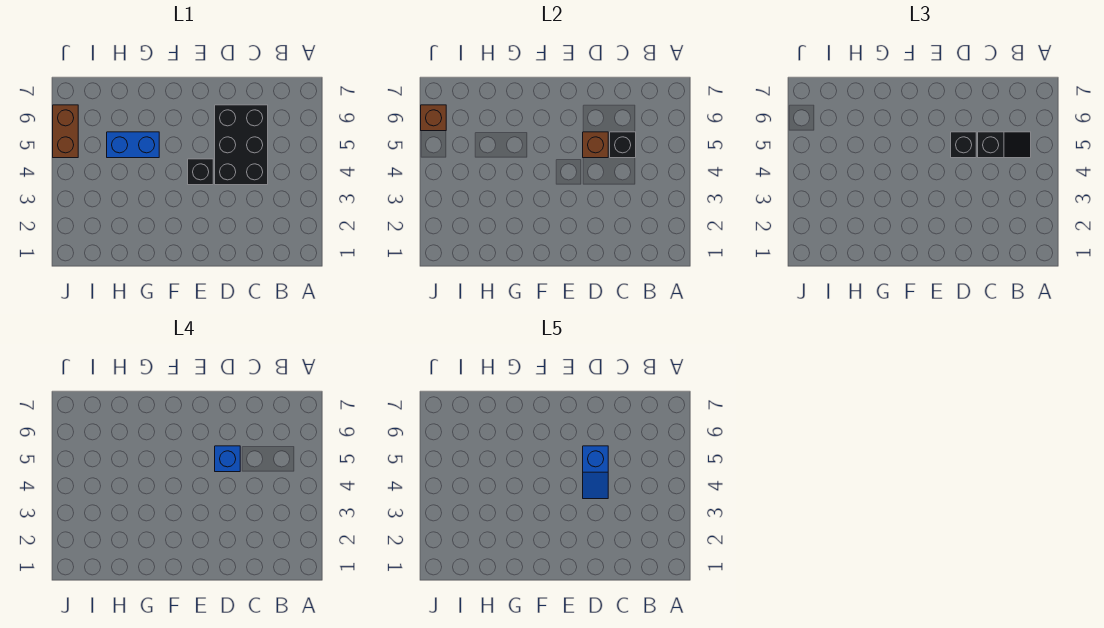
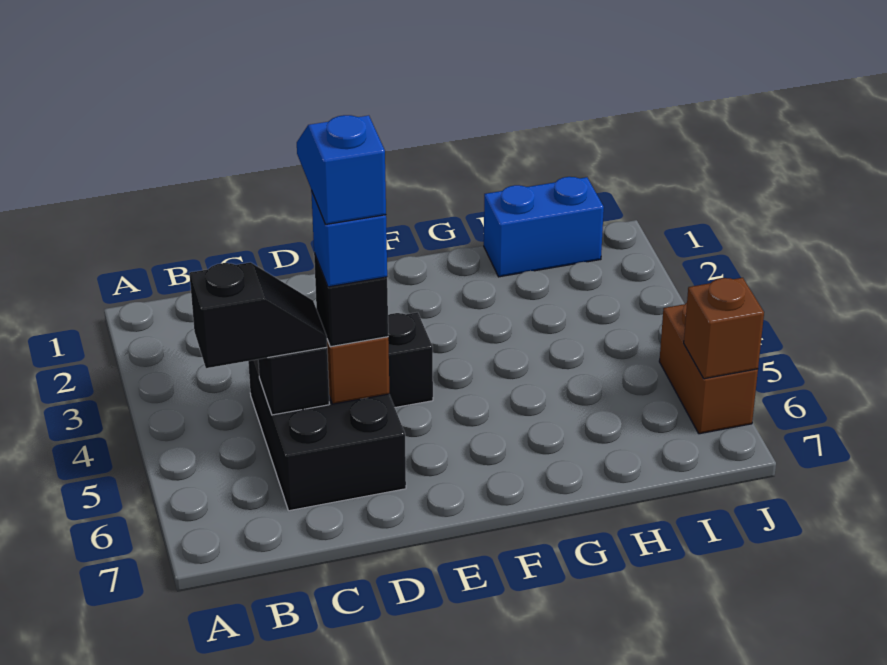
black slope B5:C5 level 3 top C -> black slope B5:C5 level 3 top B
blue brick G5:H5 level 1 -> blue brick H1:I1 level 1

